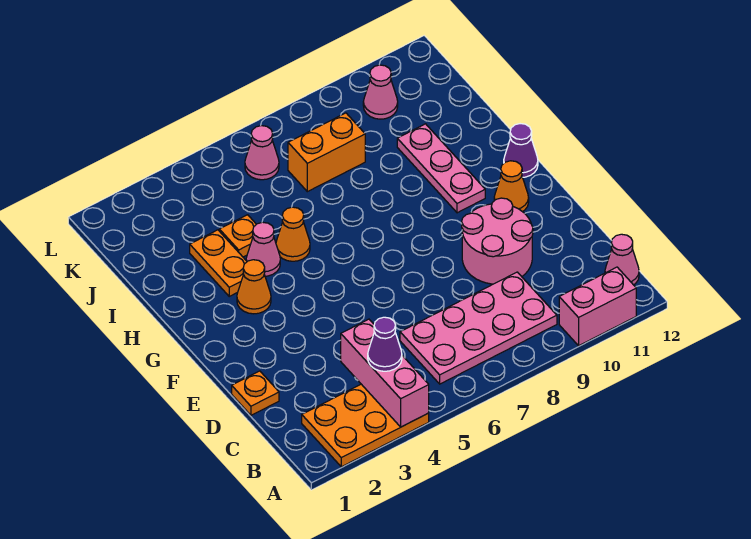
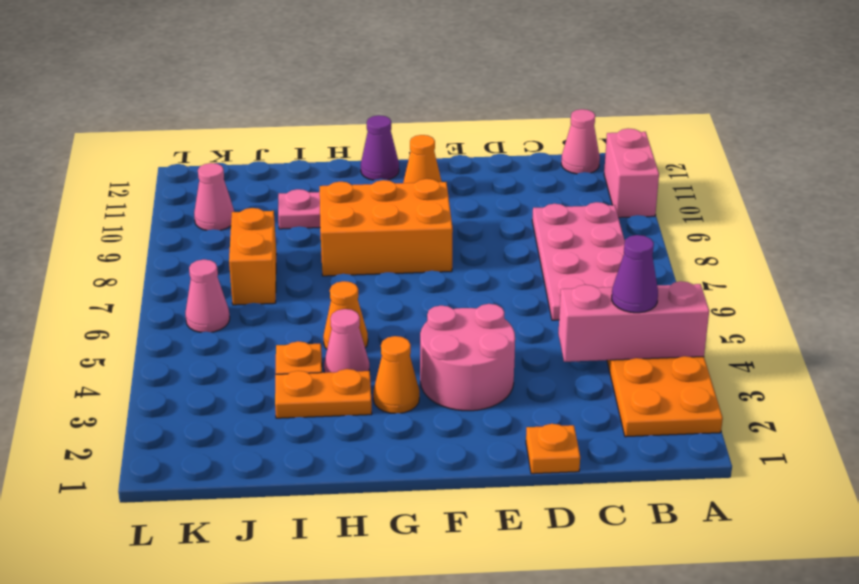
pink round brick D9:E10 level 1 -> pink round brick E3:F4 level 1
none -> orange brick F8:H9 level 1

